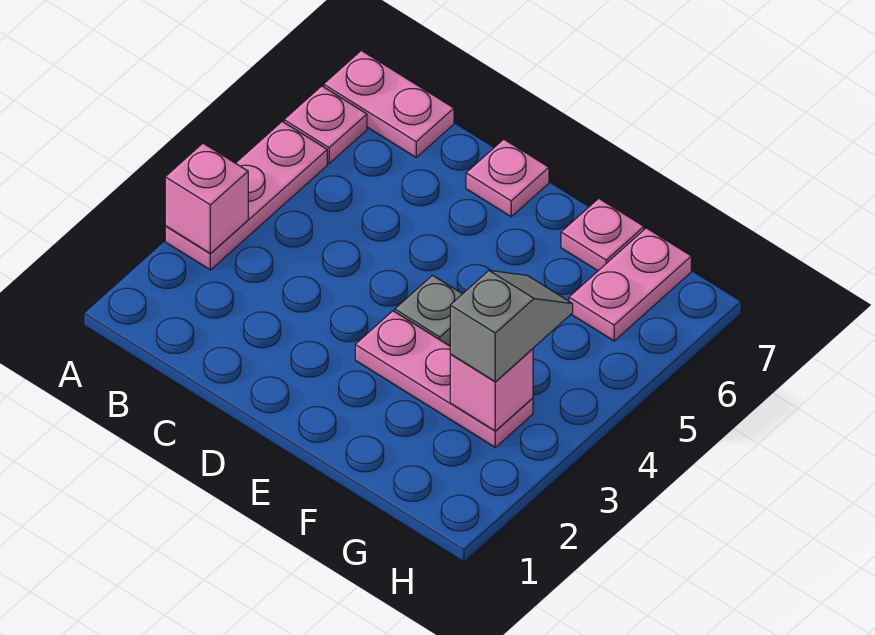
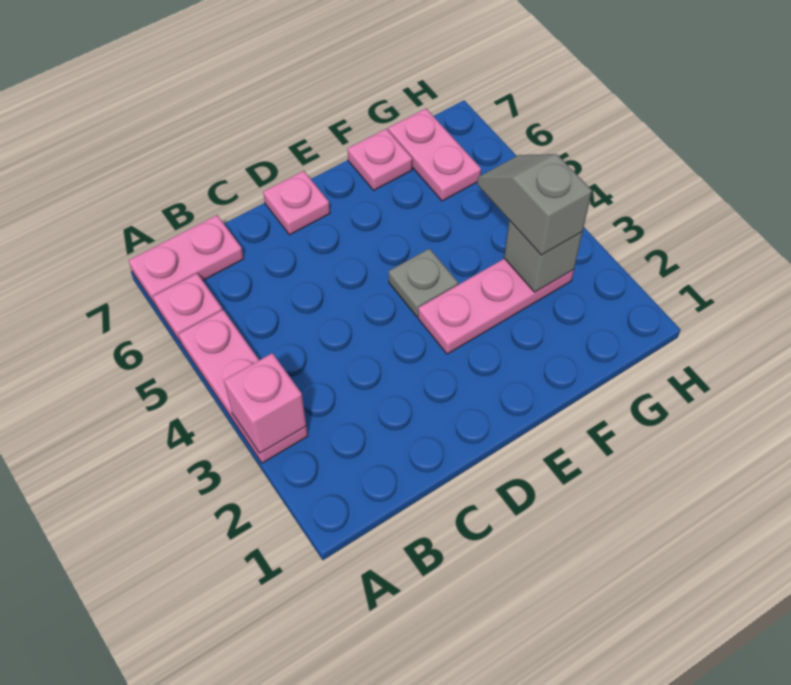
pink brick G3 level 2 -> grey brick G3 level 2

